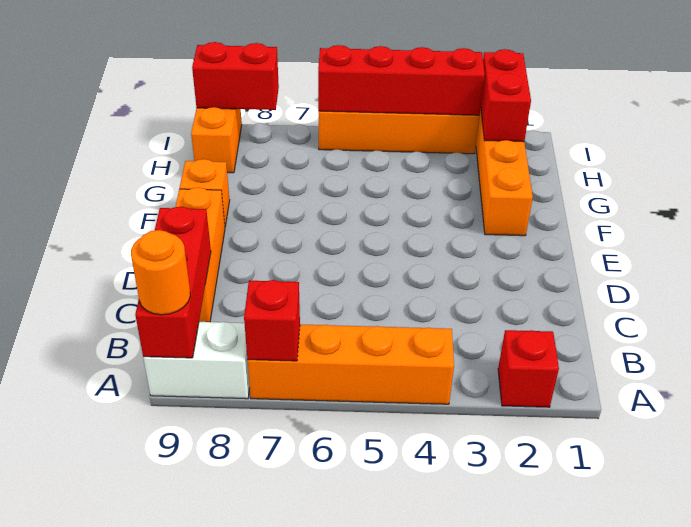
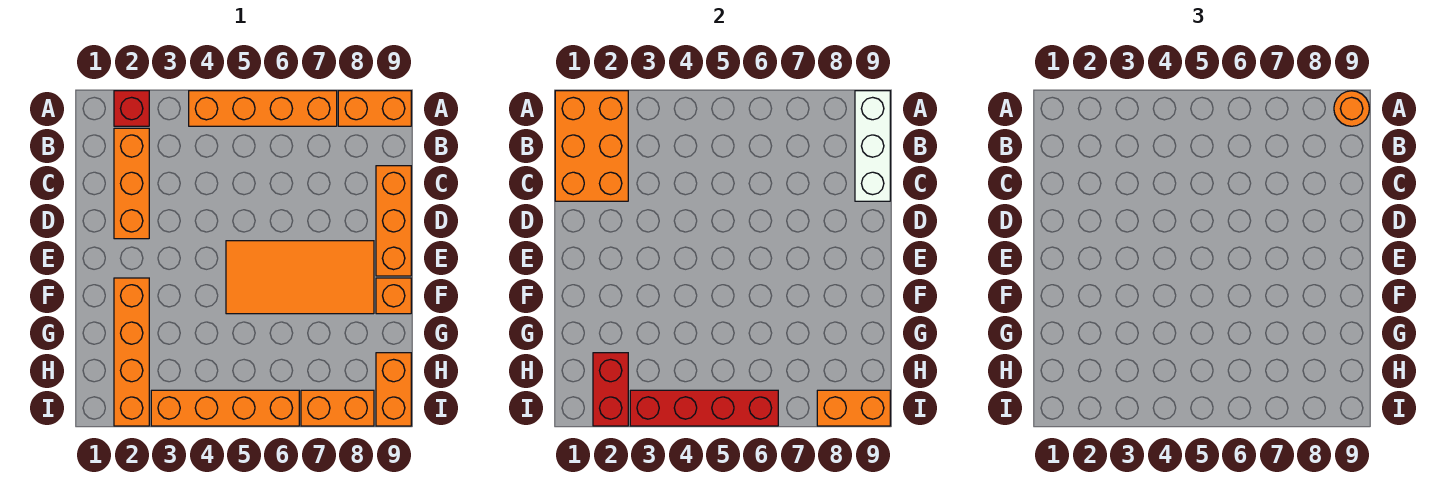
none -> orange brick A1:C2 level 2
red brick A7 level 2 -> none
white brick A8:A9 level 1 -> orange brick A8:A9 level 1
red brick A9:C9 level 2 -> white brick A9:C9 level 2
none -> orange brick B2:D2 level 1
none -> orange tile E5:F8 level 1
none -> orange brick I7:I8 level 1
red brick I8:I9 level 2 -> orange brick I8:I9 level 2

